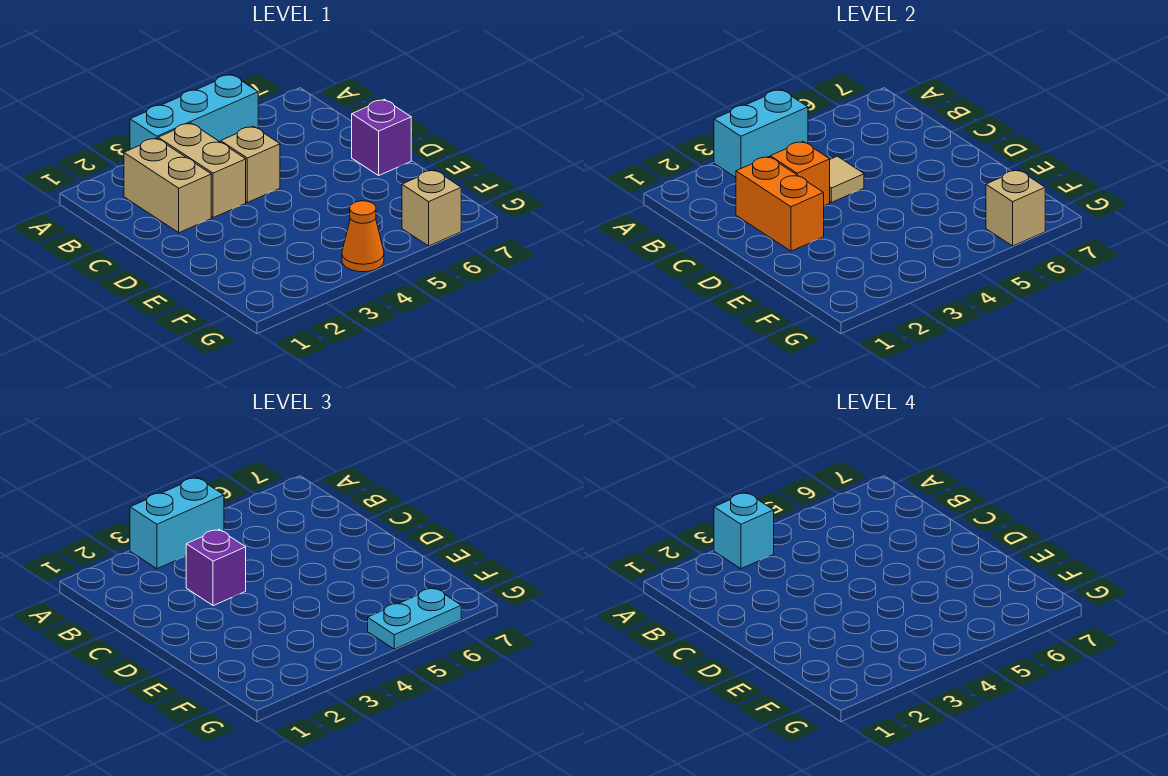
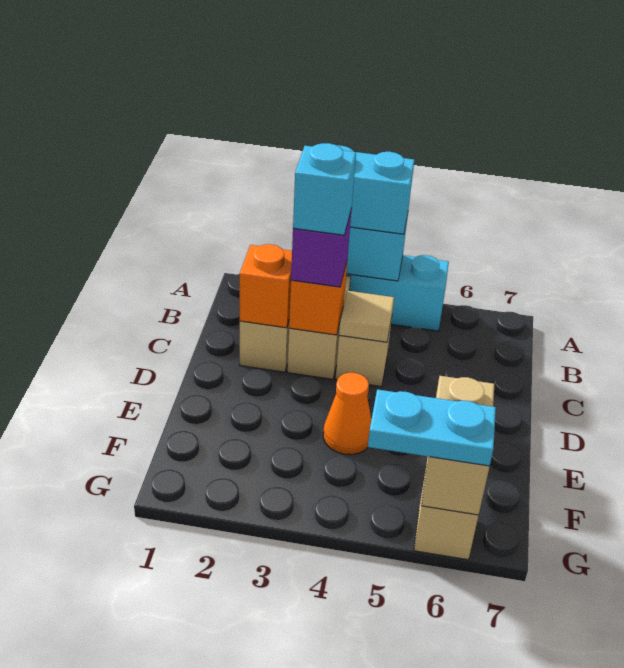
cyan brick A3 level 4 -> cyan brick C3 level 4
orange brick C2:D2 level 2 -> orange brick C2 level 2
purple brick D7 level 1 -> none
orange cone G4 level 1 -> orange cone E4 level 1
tan brick G6 level 2 -> tan brick F6:G6 level 2

